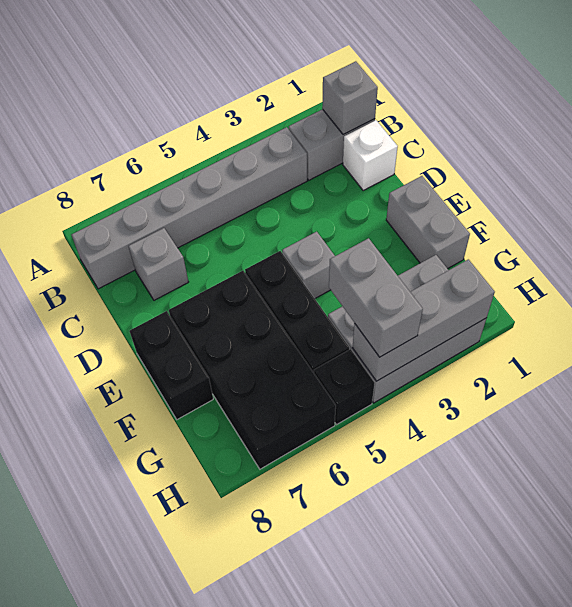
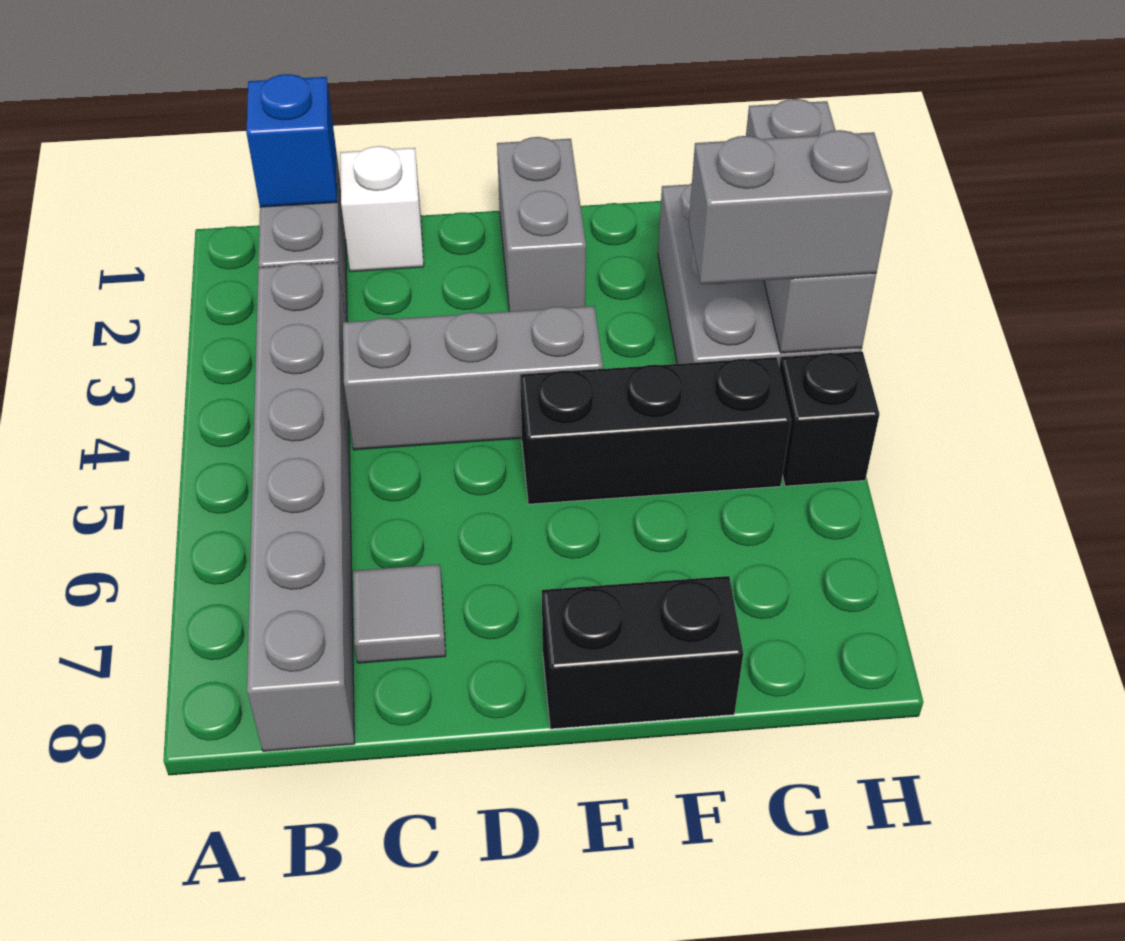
grey brick B1 level 2 -> blue brick B1 level 2
grey brick C7 level 1 -> grey tile C7 level 1
grey brick E1:F1 level 1 -> grey brick E1:E2 level 1
grey brick E4 level 1 -> grey brick C4:E4 level 1
black brick E6:H7 level 1 -> none

